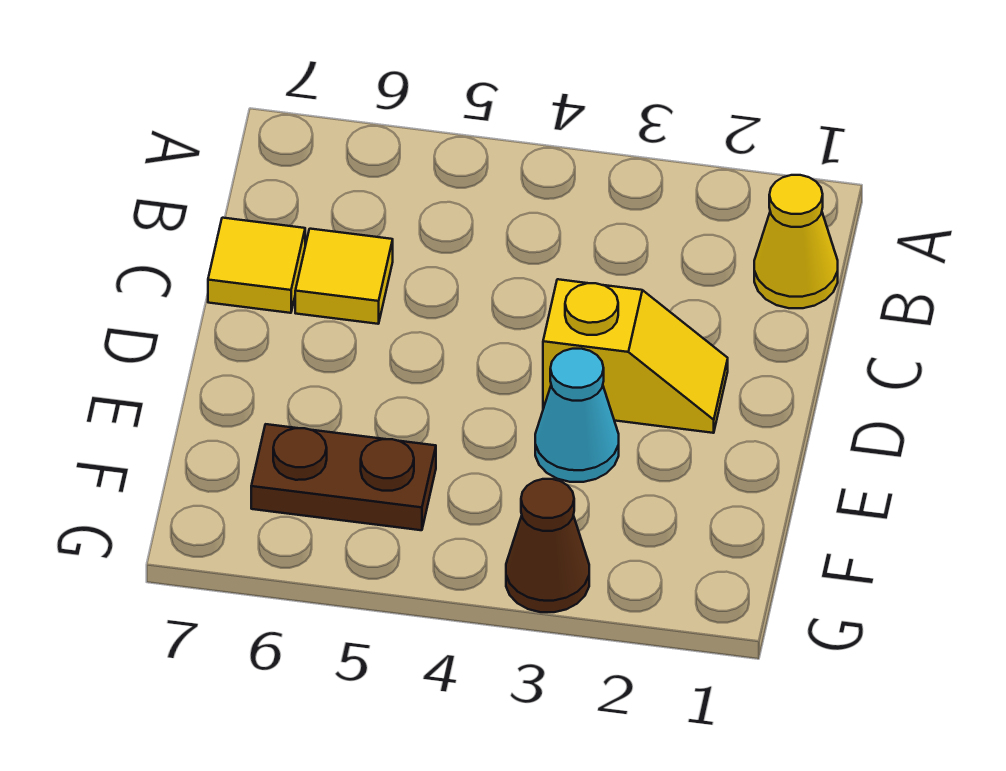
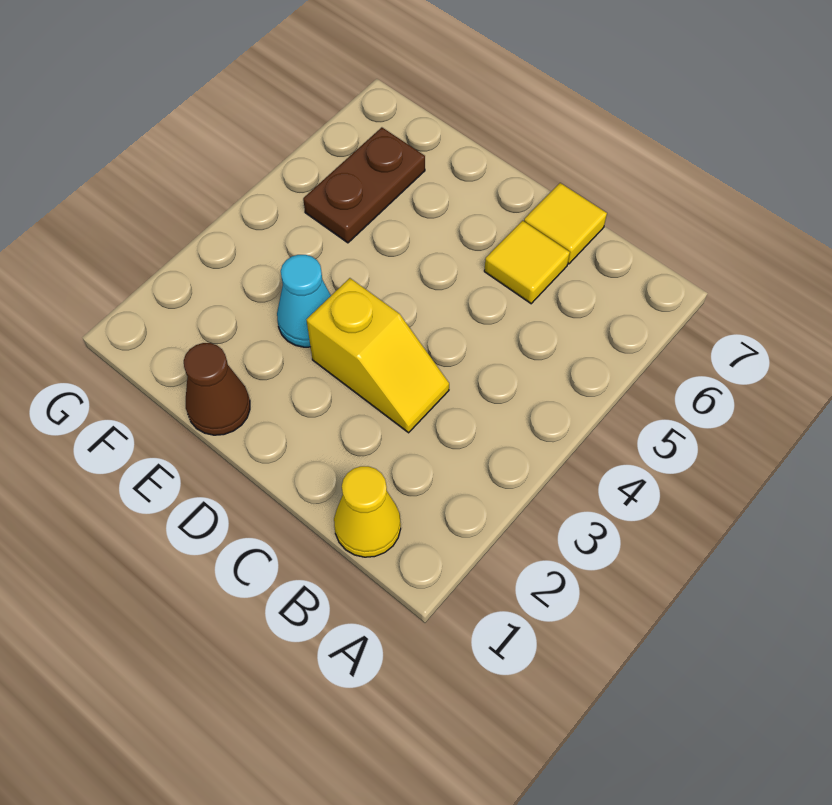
yellow slope D2:D3 level 1 top 3 -> yellow slope C3:D3 level 1 top D
brown cone G3 level 1 -> brown cone E1 level 1

